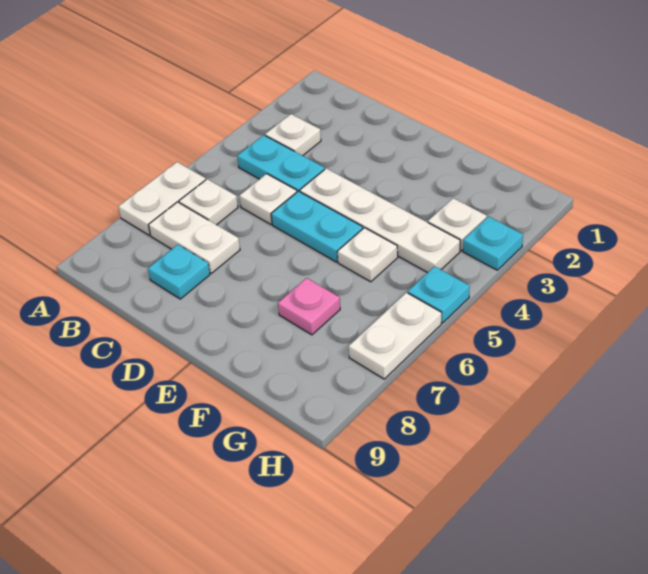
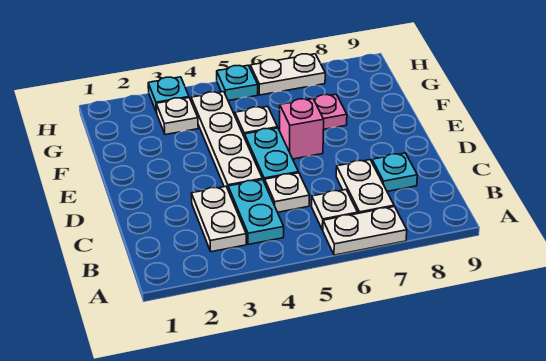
white plate B3 level 1 -> white plate B3:C3 level 1
none -> pink brick E6 level 1

